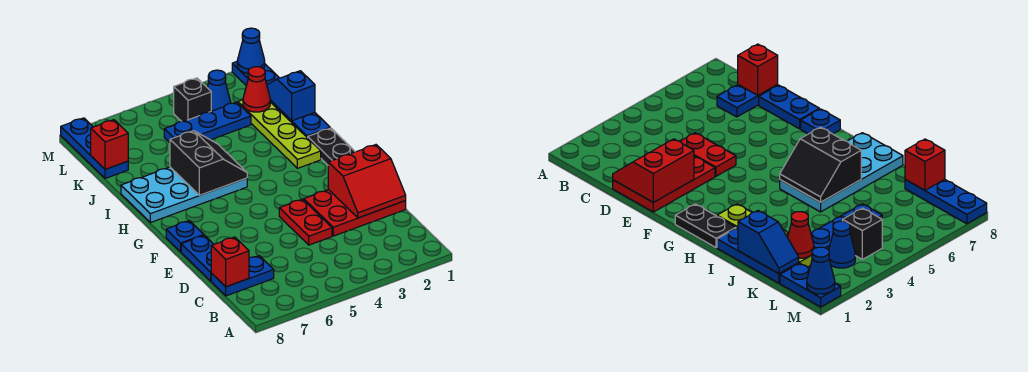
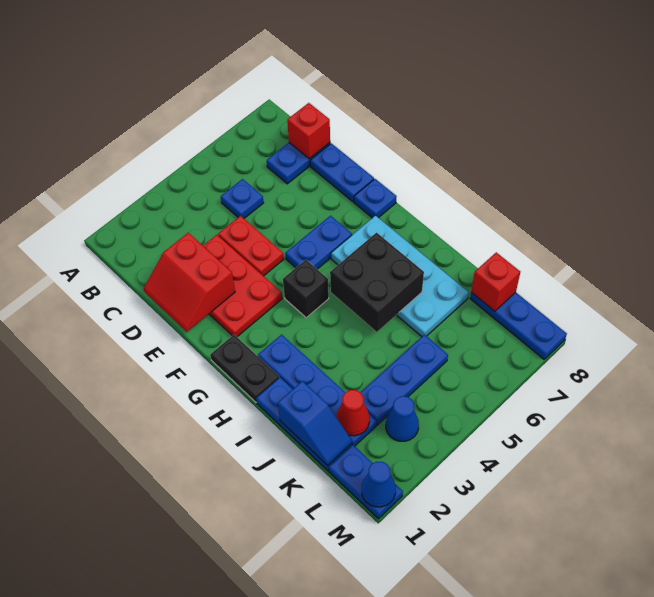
none -> blue plate C5 level 1
red plate D1:E3 level 1 -> red plate D2:F3 level 1
red slope D1:E2 level 2 top E -> red slope D1:E2 level 2 top 2
none -> blue plate F5:F6 level 1
lime plate H2:K2 level 1 -> blue plate H2:K2 level 1
cyan plate H5:I8 level 1 -> cyan plate G6:J7 level 1
black slope H5:I6 level 2 top 6 -> black brick H5:I6 level 2
black brick L4 level 1 -> black brick G4 level 1

